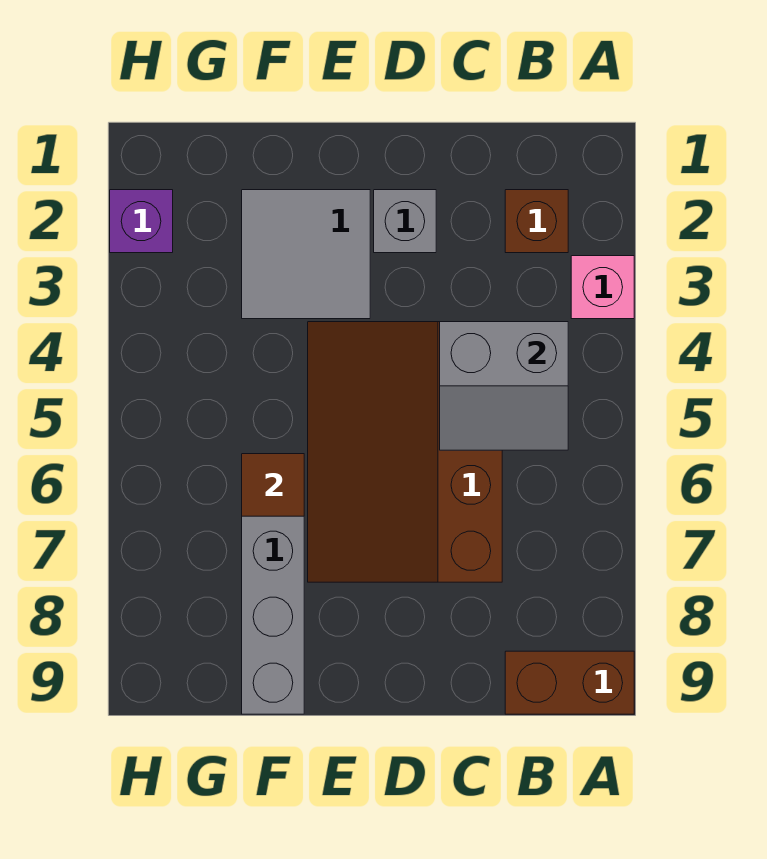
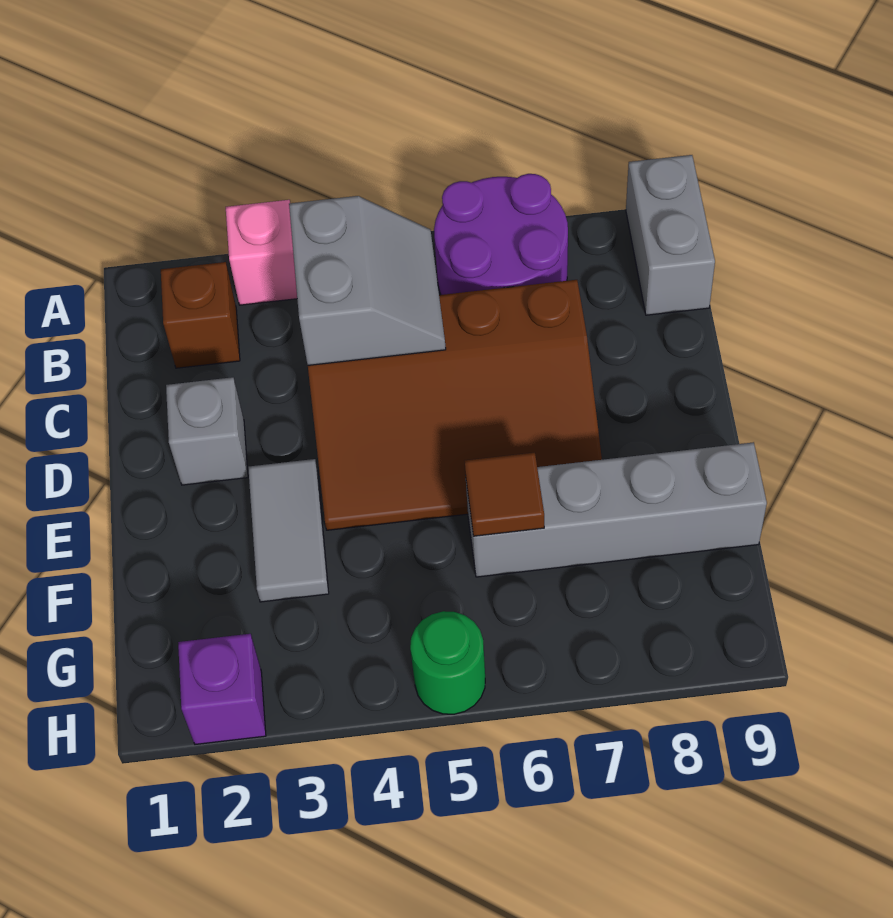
none -> purple round brick A6:B7 level 1
brown brick A9:B9 level 1 -> grey brick A9:B9 level 1
grey tile E2:F3 level 1 -> grey tile E3:F3 level 1
none -> green round brick H5 level 1

